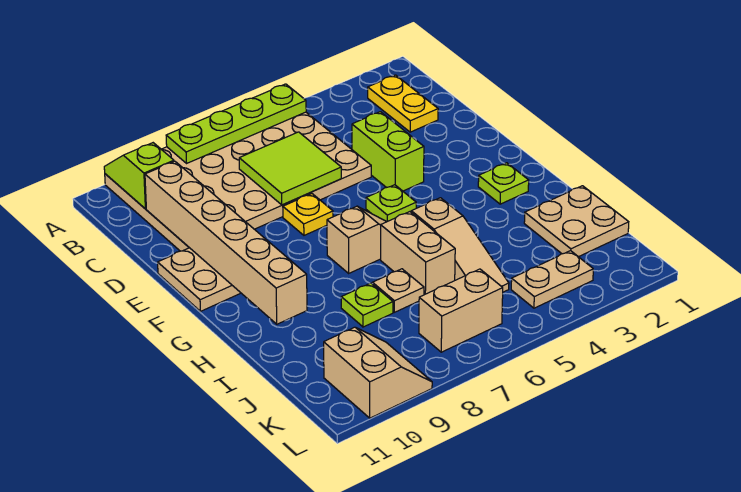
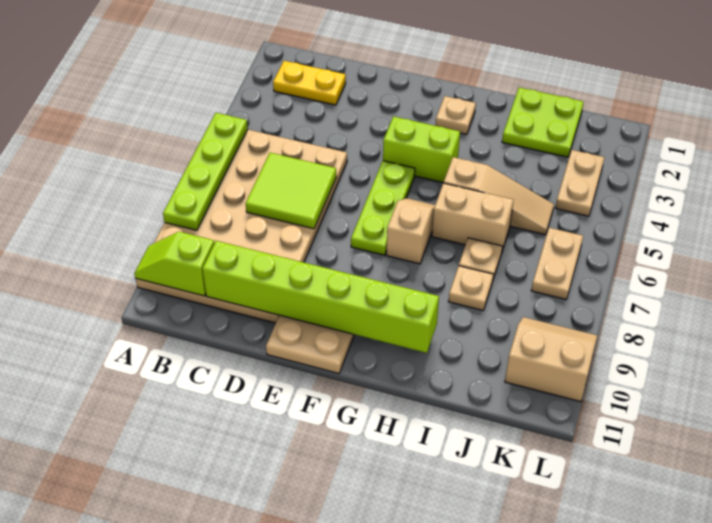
tan brick C10:H10 level 2 -> lime brick C10:H10 level 2
lime brick D4:E4 level 1 -> lime brick F4:G4 level 1
yellow plate E7 level 1 -> none
lime plate F5 level 1 -> lime plate F5:F7 level 1
lime plate G2 level 1 -> tan plate G2 level 1
tan plate I1:J2 level 1 -> lime plate I1:J2 level 1
lime plate I8 level 1 -> tan plate I8 level 1
tan brick K6:K7 level 1 -> tan plate K6:K7 level 1

